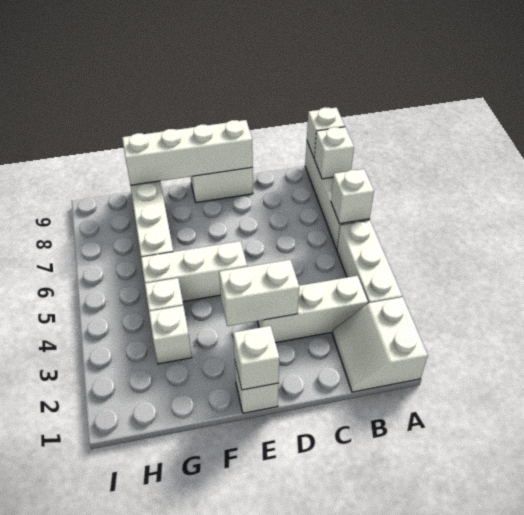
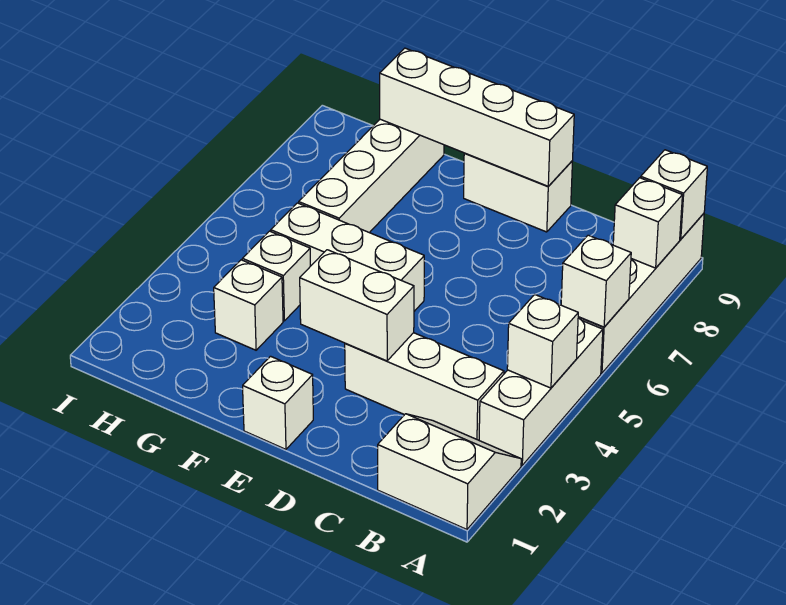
white slope A1:B2 level 1 top A -> white slope A1:B2 level 1 top 1
white brick E1 level 2 -> white brick A4 level 2

